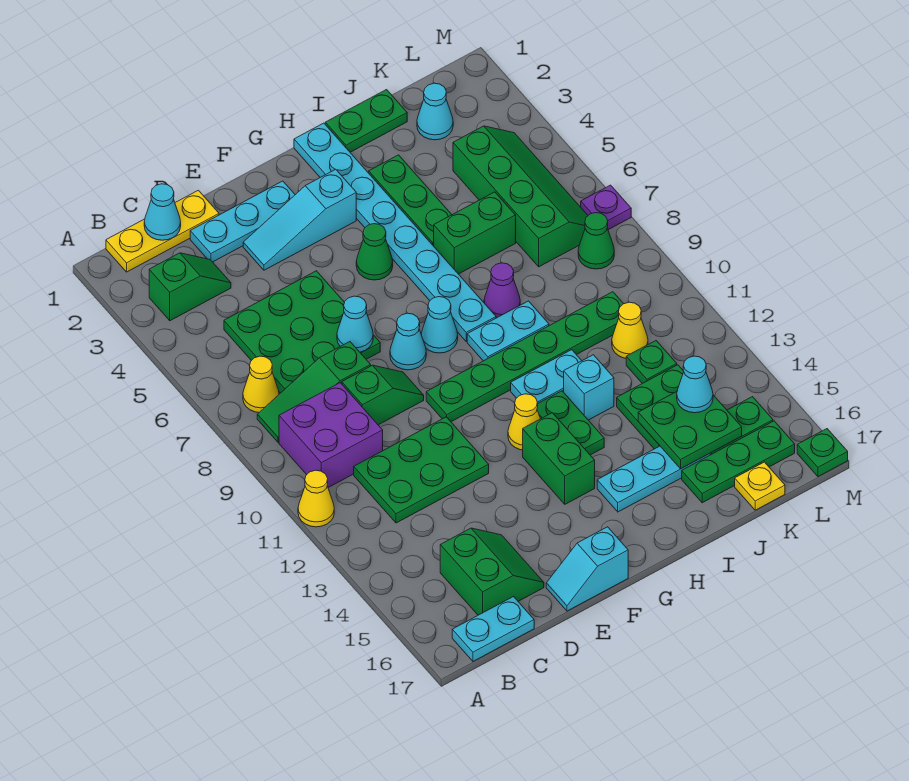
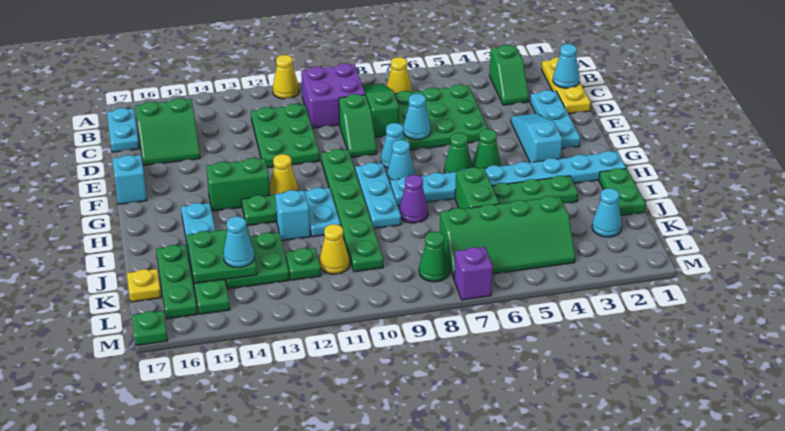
none -> green cone G6 level 1
cyan plate H9:I9 level 1 -> cyan plate G9:I9 level 1
purple plate M7 level 1 -> purple brick M7 level 1

